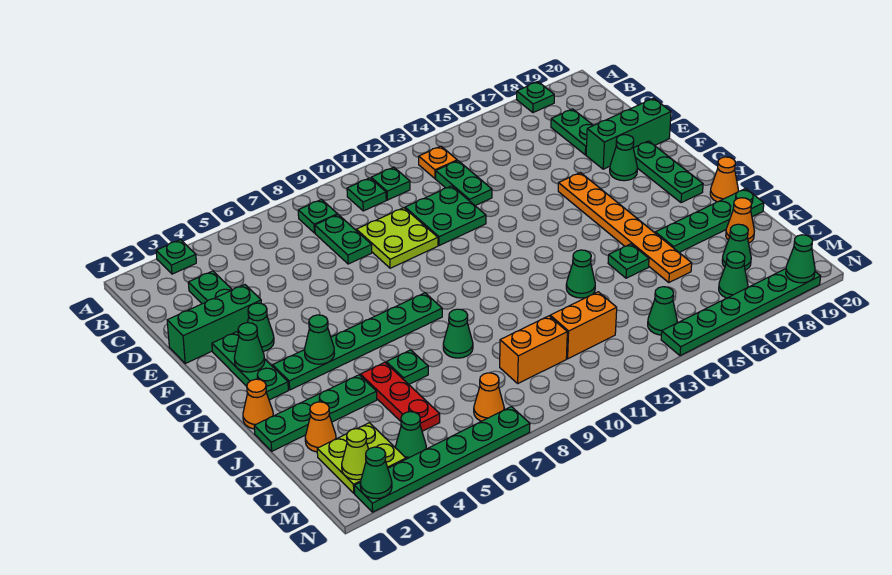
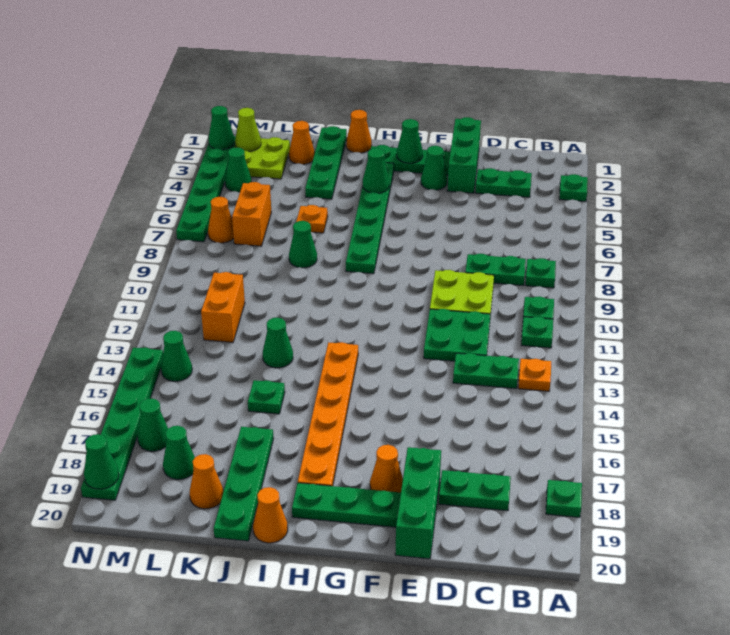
orange plate F16:K16 level 1 -> orange plate H13:H18 level 1
green cone F18 level 1 -> orange cone F18 level 1
red plate J5:L5 level 1 -> none
green plate J6 level 1 -> orange plate J6 level 1
orange brick L9:L10 level 1 -> orange brick L6:L7 level 1

